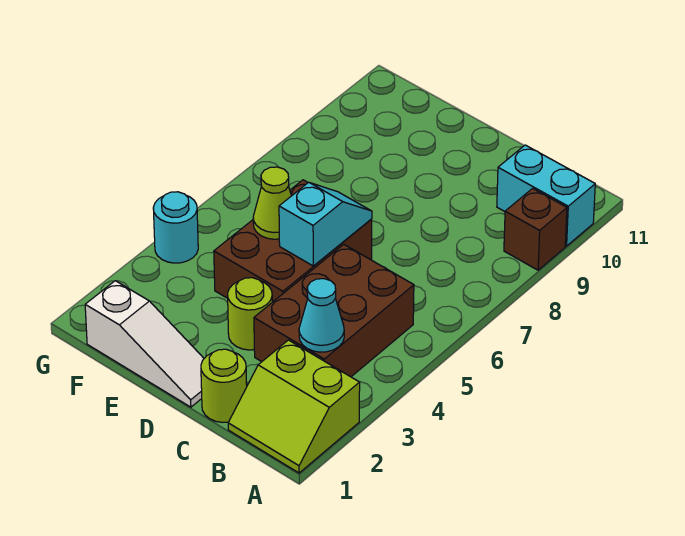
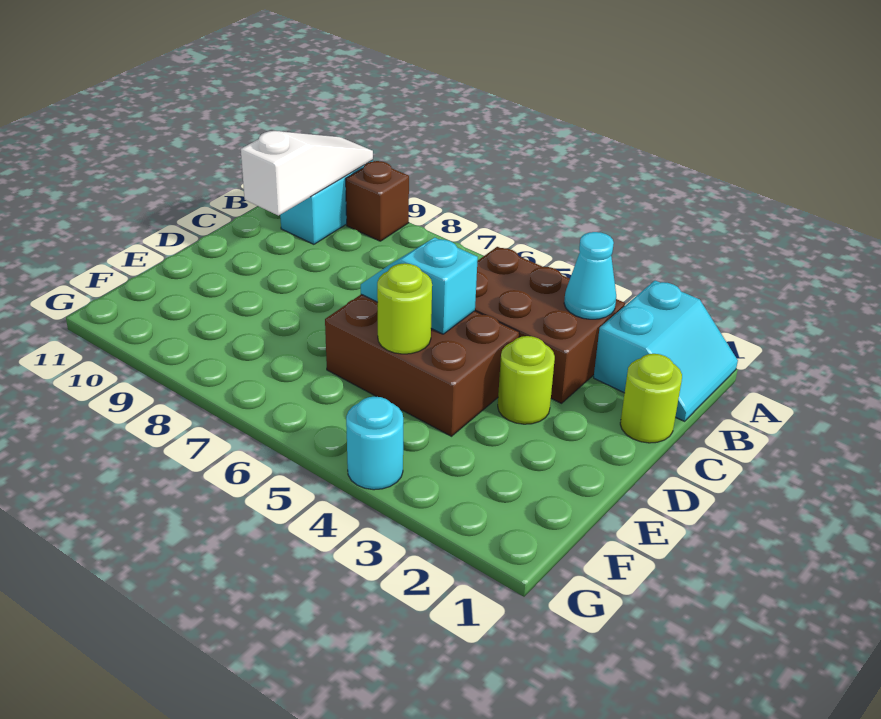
lime slope A1:B2 level 1 top 2 -> cyan slope A1:B2 level 1 top 2
white slope D1:F1 level 1 top F -> white slope A10:C10 level 2 top C
lime cone E5 level 2 -> lime round brick E5 level 2

